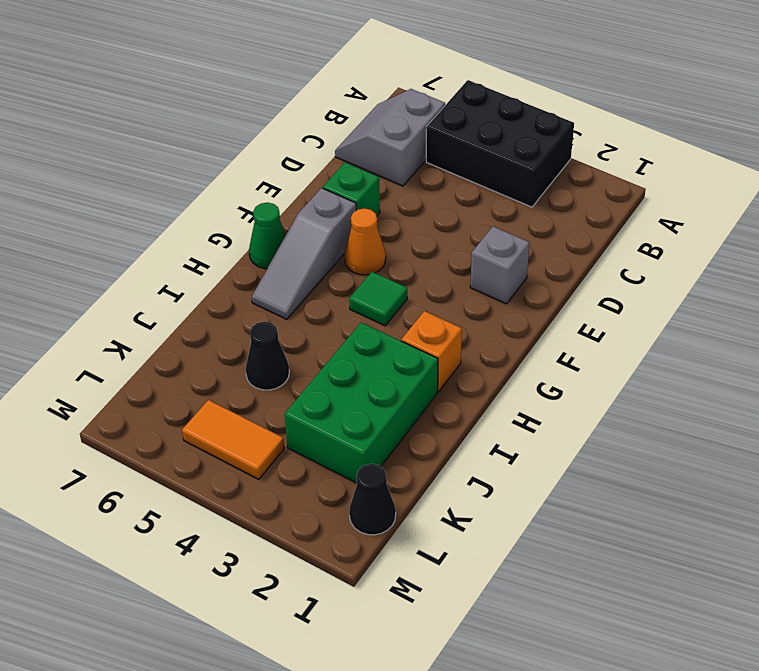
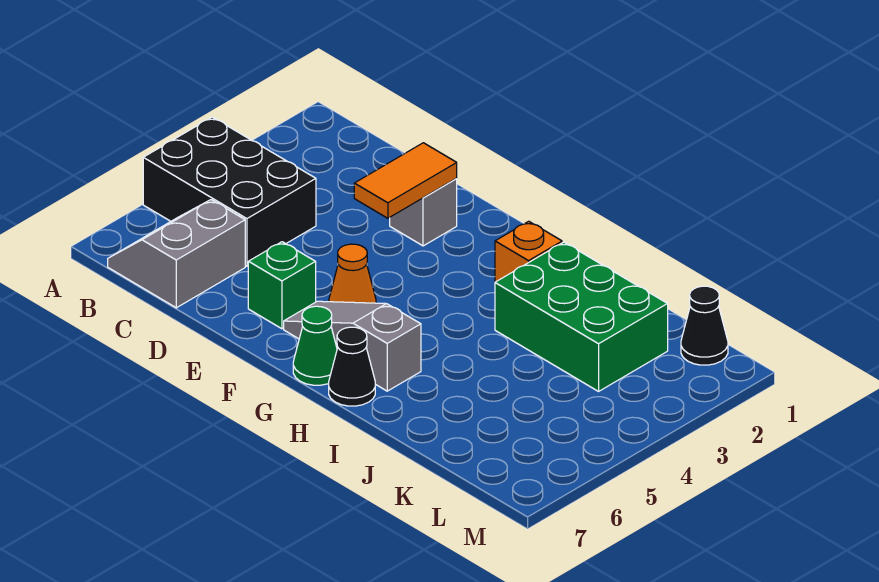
black brick A3:B5 level 1 -> black brick A4:C5 level 1
grey slope B6:C7 level 1 top 6 -> grey slope B6:C7 level 1 top C
grey slope F6:H6 level 1 top F -> grey slope F6:H6 level 1 top H
green tile G4 level 1 -> none
black cone J5 level 1 -> black cone H7 level 1
orange tile L4:L5 level 1 -> orange tile E2:E3 level 2

